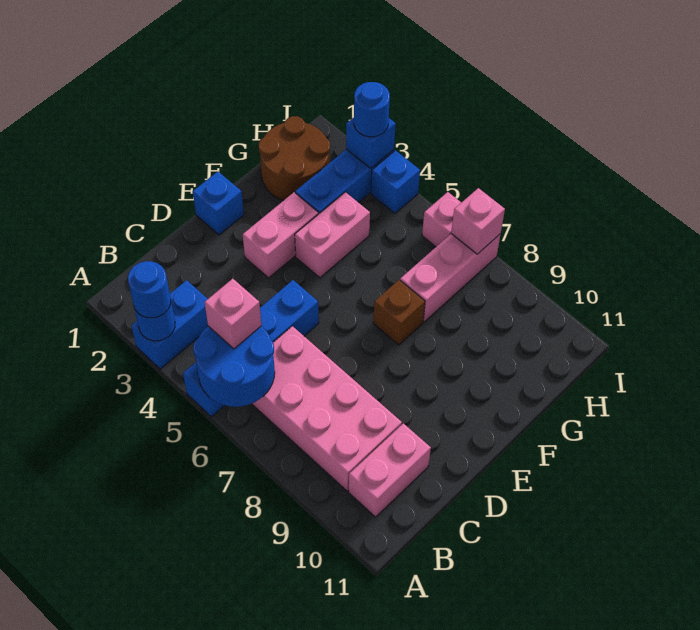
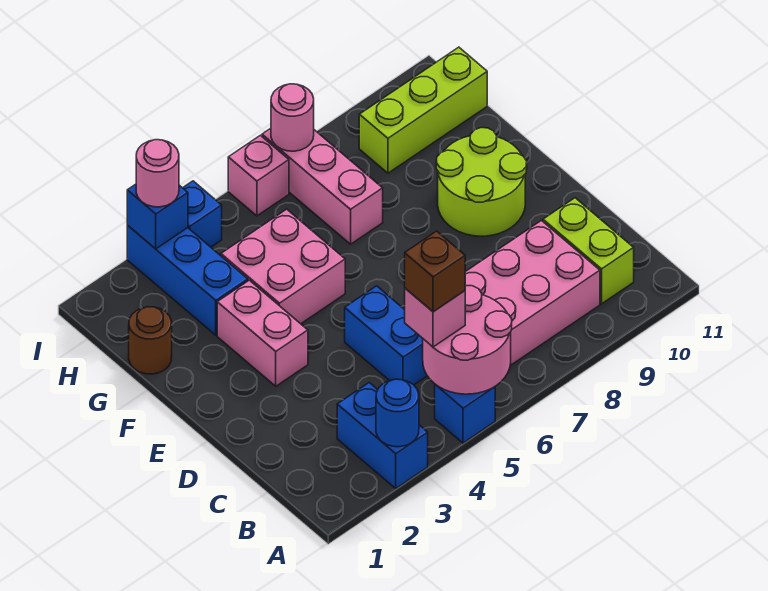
blue round brick A3 level 3 -> none
blue round brick A5:B6 level 2 -> pink round brick A5:B6 level 2
pink brick B10:C10 level 1 -> lime brick B10:C10 level 1
blue brick E1 level 1 -> none
none -> lime round brick E9:F10 level 1
pink brick F4:G4 level 1 -> pink brick F4:G5 level 1
brown brick F7 level 1 -> brown brick B5 level 4
brown round brick G1:H2 level 1 -> brown round brick G1 level 1
none -> lime brick H9:H11 level 1
blue round brick I3 level 3 -> pink round brick I3 level 3
pink brick I7 level 2 -> pink round brick I7 level 2

